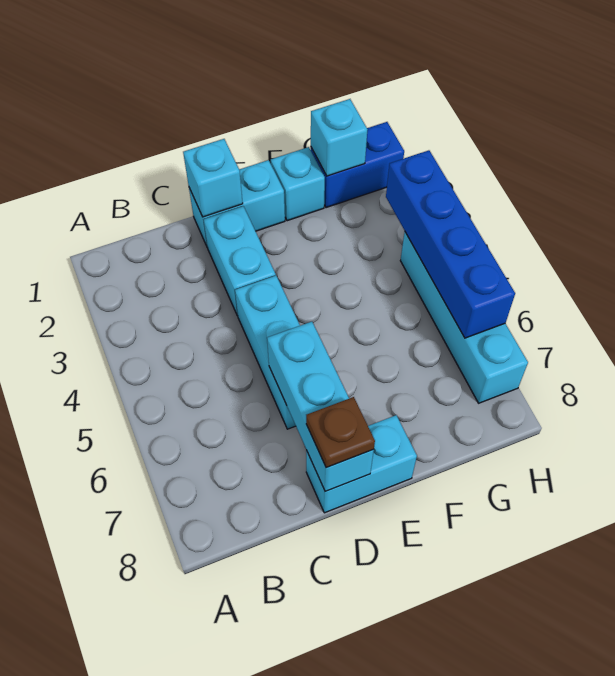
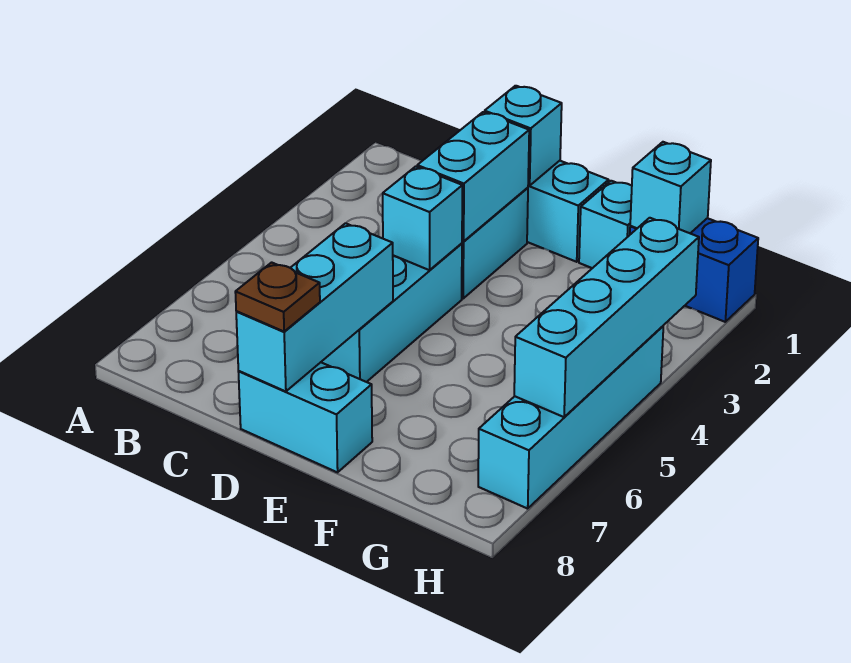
none -> cyan brick D2:D3 level 2
none -> cyan brick D4 level 2
blue brick H3:H6 level 2 -> cyan brick H3:H6 level 2

